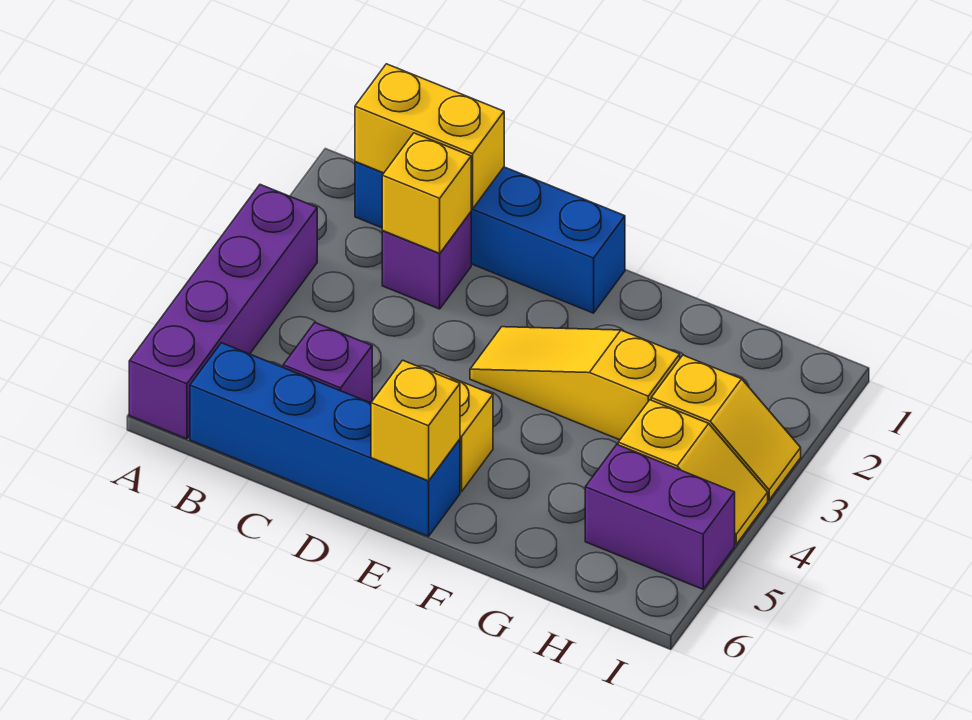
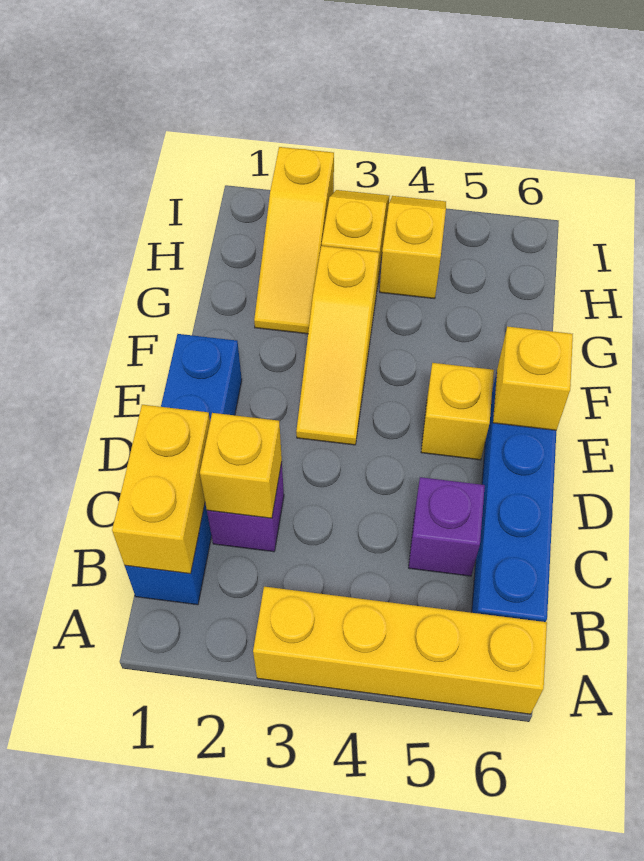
purple brick A3:A6 level 1 -> yellow brick A3:A6 level 1
none -> yellow slope G2:I2 level 1 top I
purple brick H5:I5 level 1 -> none

